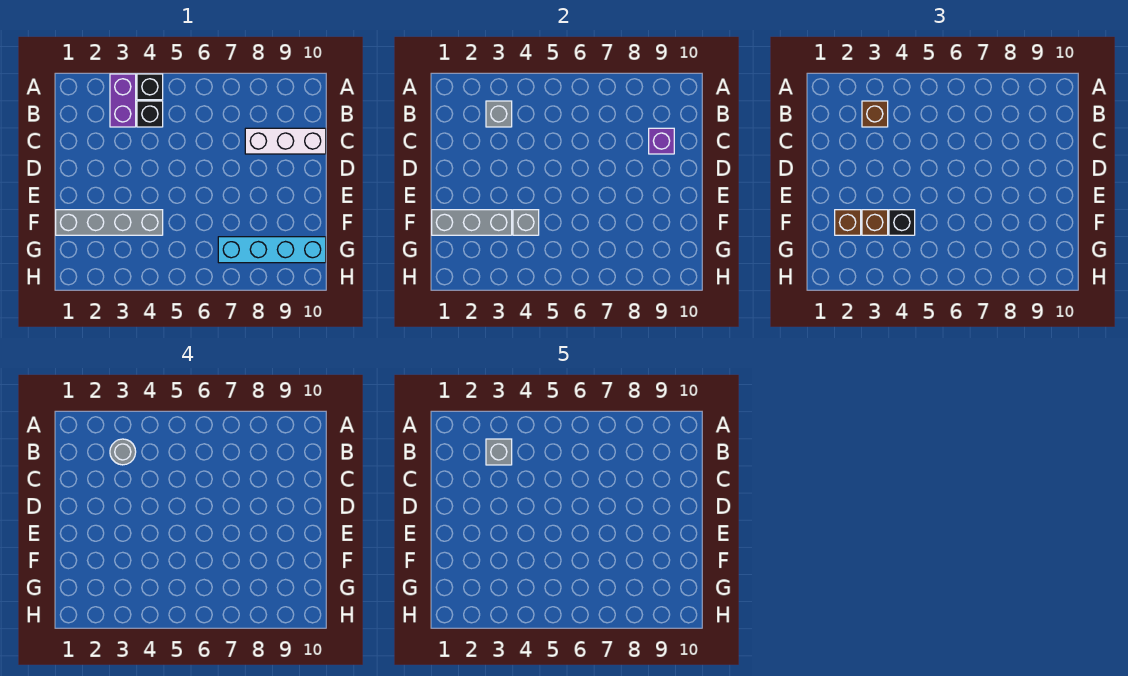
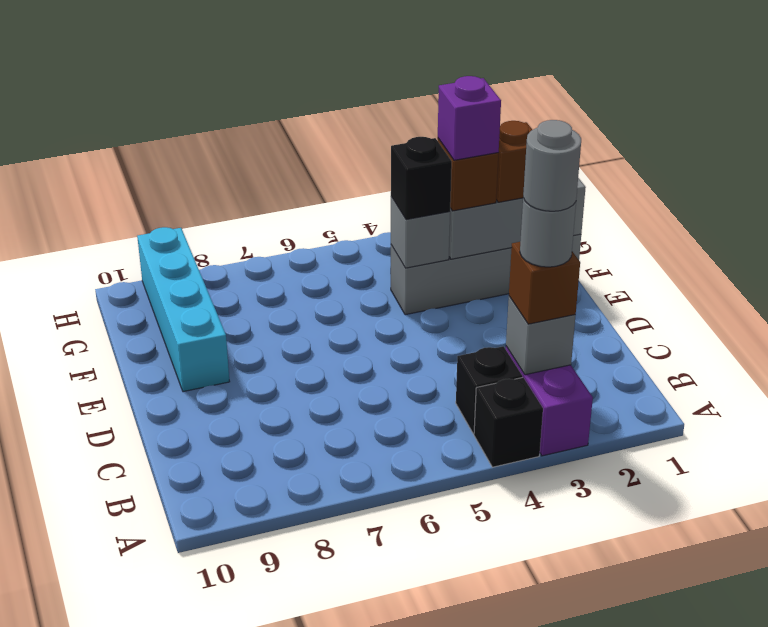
grey brick B3 level 5 -> grey round brick B3 level 5
white brick C8:C10 level 1 -> none
purple brick C9 level 2 -> purple brick F3 level 4
cyan brick G7:G10 level 1 -> cyan brick E9:H9 level 1

